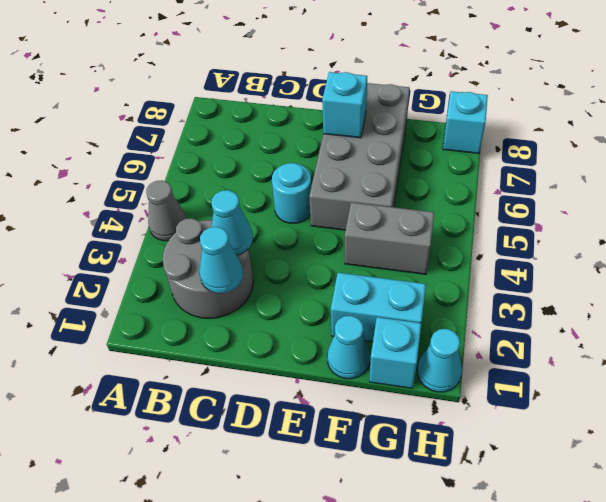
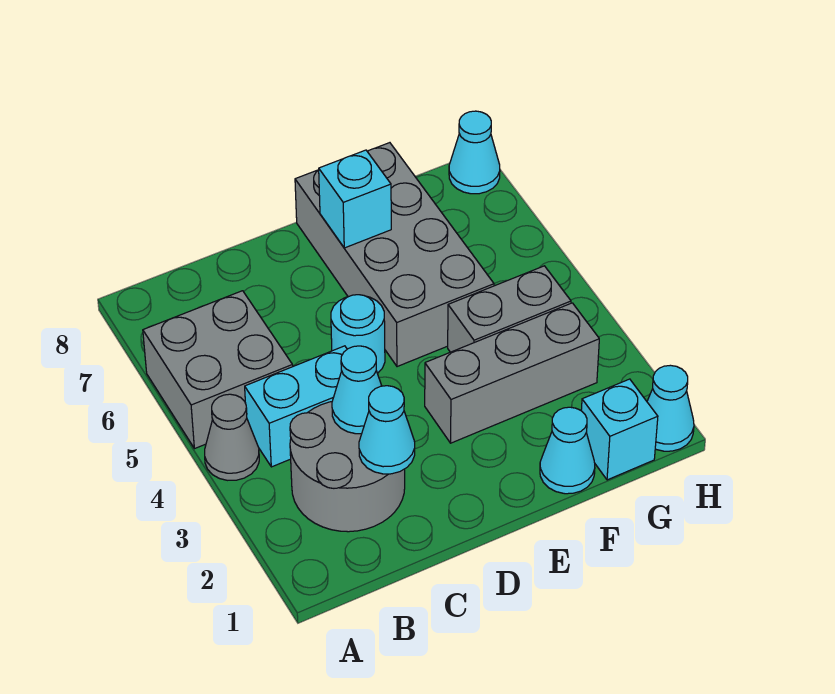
none -> grey brick A5:B6 level 1
none -> grey brick E3:G3 level 1
cyan brick F2:G2 level 1 -> cyan brick B4:C4 level 1
cyan brick H8 level 1 -> cyan cone H8 level 1

